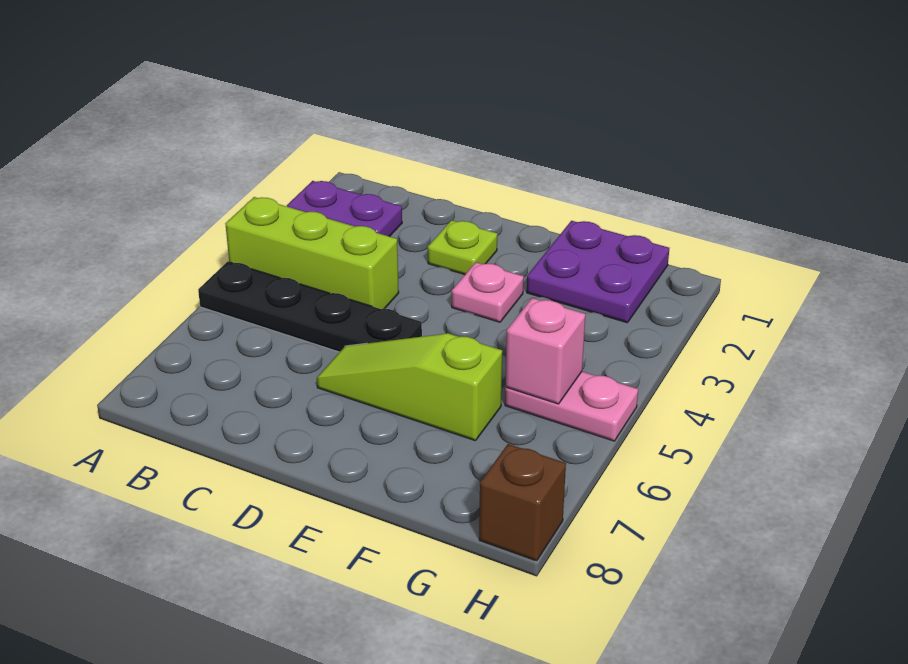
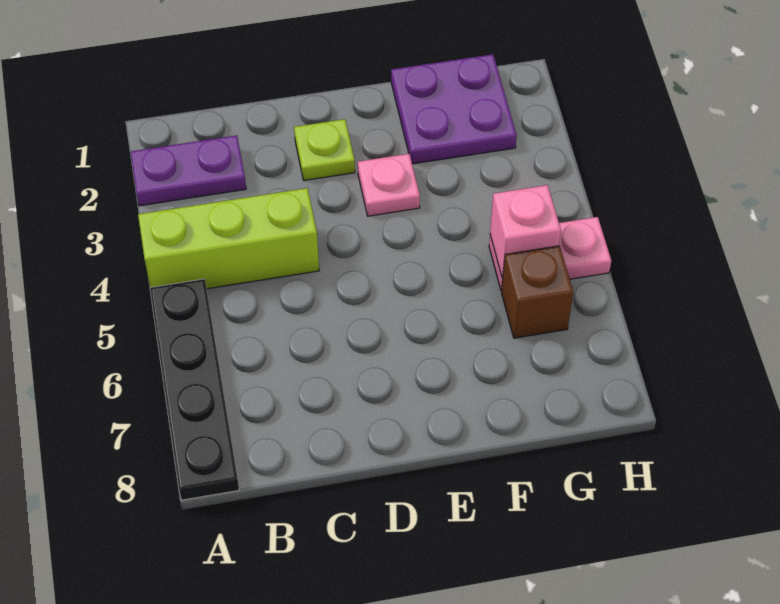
black plate A5:D5 level 1 -> black plate A5:A8 level 1
lime slope D6:F6 level 1 top F -> none
brown brick H8 level 1 -> brown brick G6 level 1

